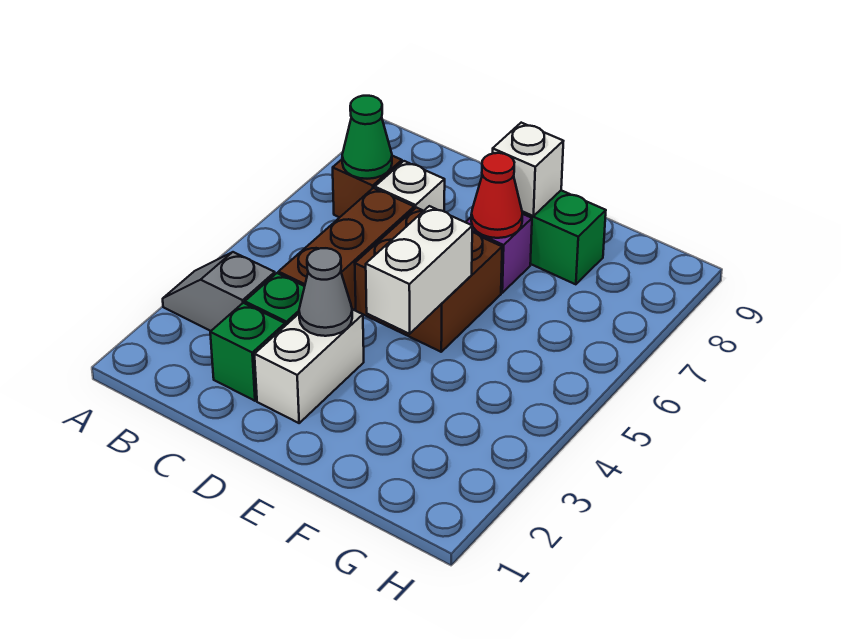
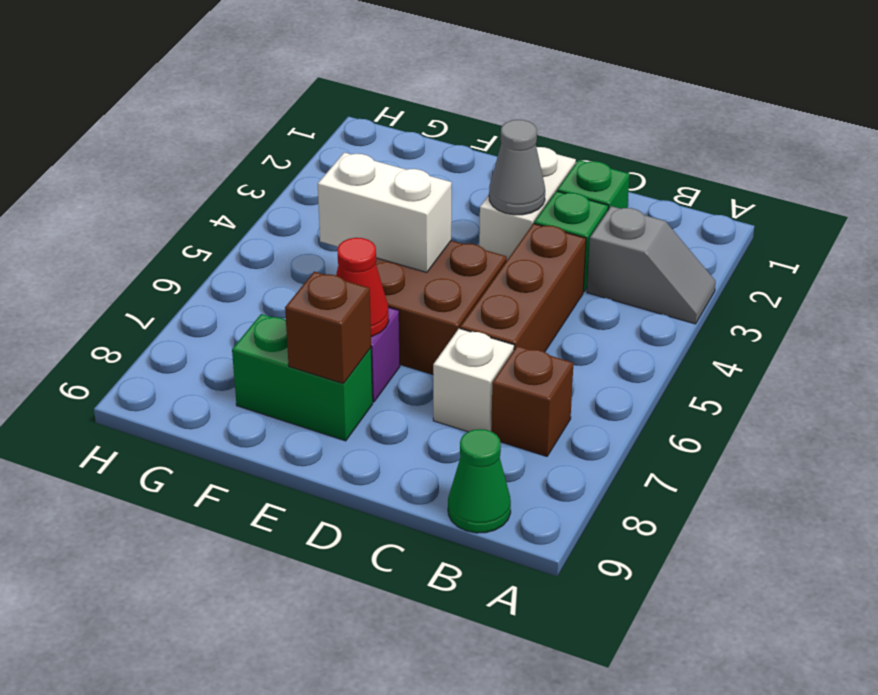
green cone B7 level 2 -> green cone B9 level 1
white brick E4:E5 level 2 -> white brick E5:F5 level 2
white brick E8 level 2 -> brown brick E8 level 2

